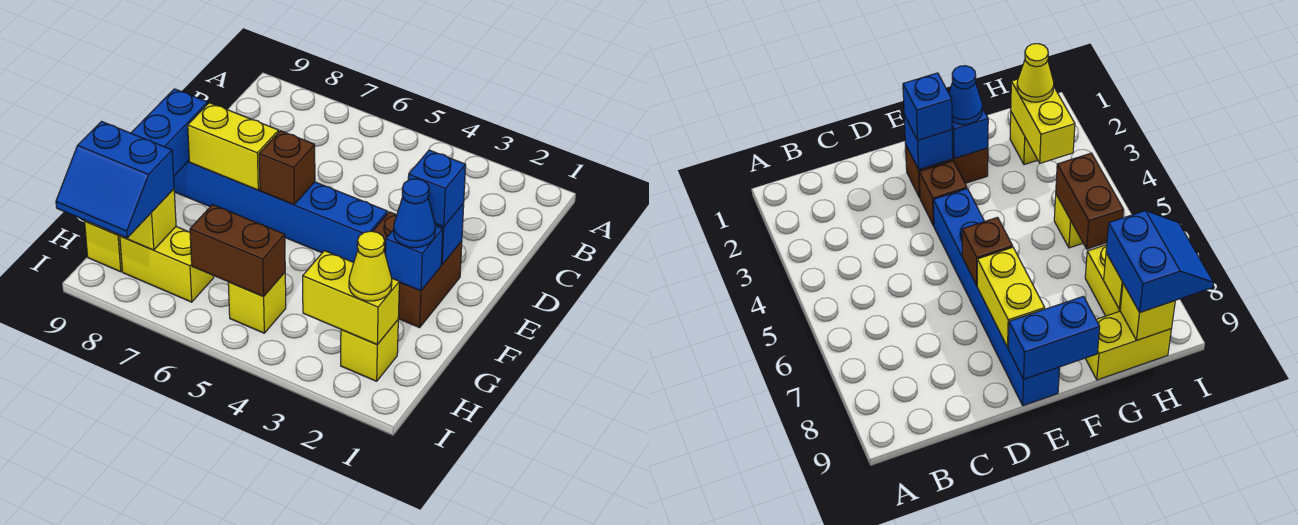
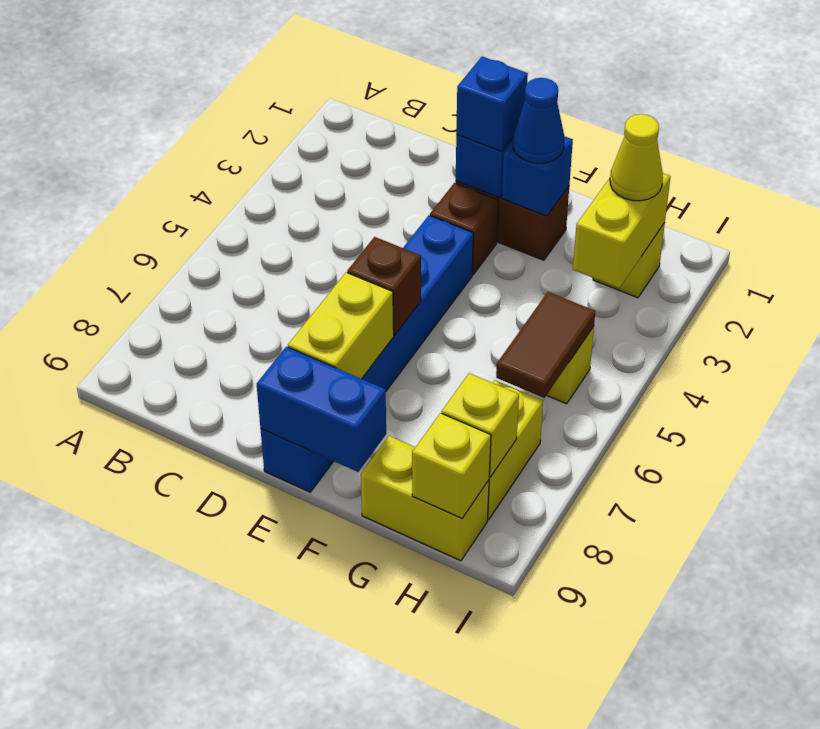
brown brick H5:H6 level 2 -> brown tile H5:H6 level 2
blue slope H8:I9 level 3 top H -> none

